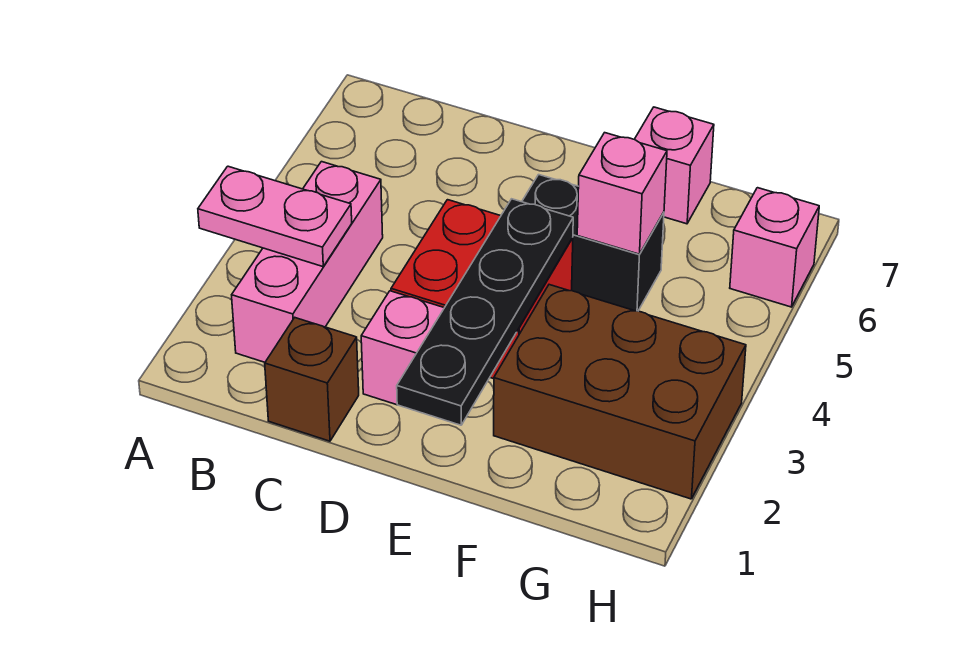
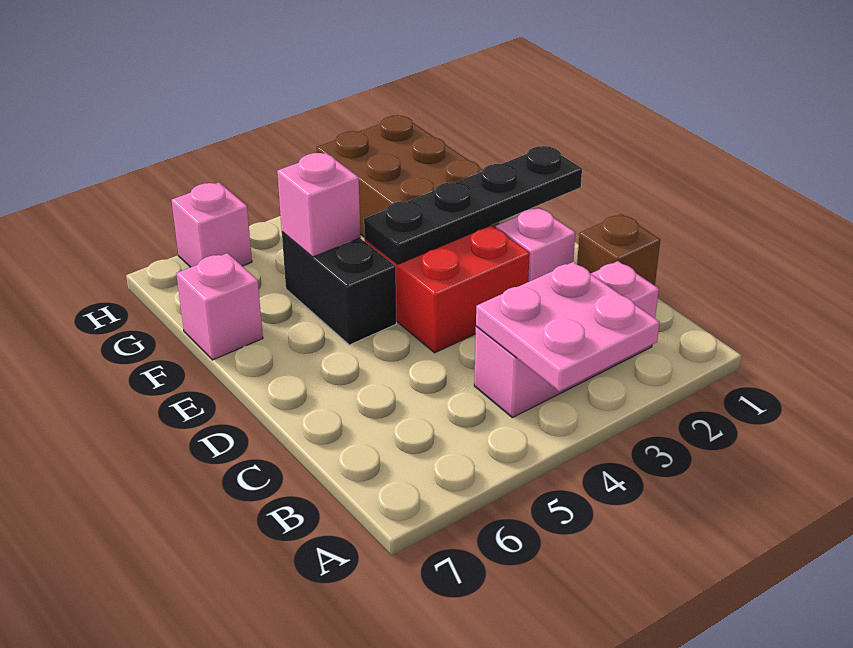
pink plate A3:B3 level 2 -> pink plate A3:B4 level 2

